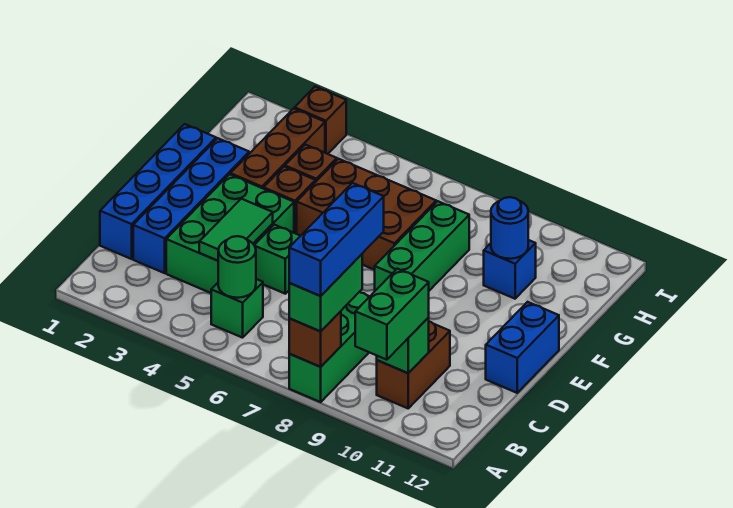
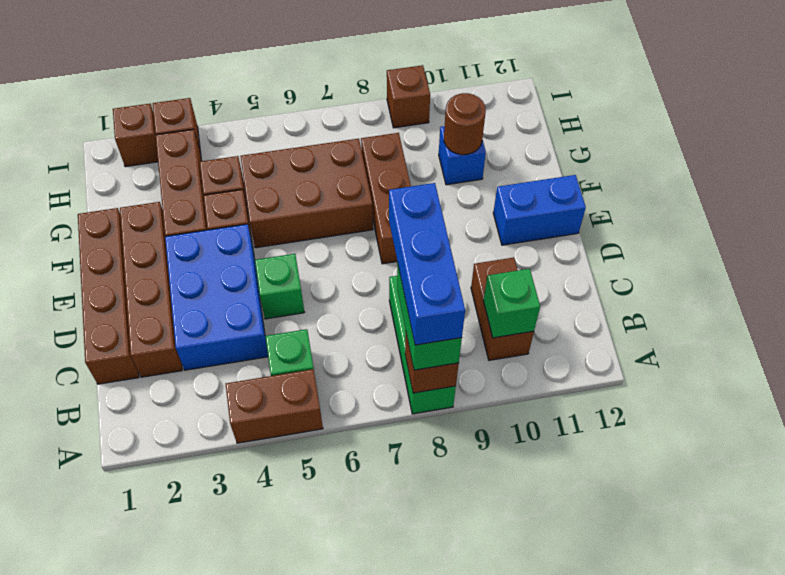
none -> brown brick A4:A5 level 1
green brick A10:B10 level 3 -> none
green round brick B5 level 2 -> none
blue brick C1:F1 level 1 -> brown brick C1:F1 level 1
blue brick C2:F2 level 1 -> brown brick C2:F2 level 1
green brick C3:E4 level 1 -> blue brick C3:E4 level 1
green tile C4:D4 level 2 -> none
blue brick D12:E12 level 1 -> blue brick E11:E12 level 1
green brick E8:G8 level 1 -> brown brick E8:G8 level 1
blue round brick G10 level 2 -> brown round brick G10 level 2
none -> brown brick I2 level 1
none -> brown brick I9 level 1

